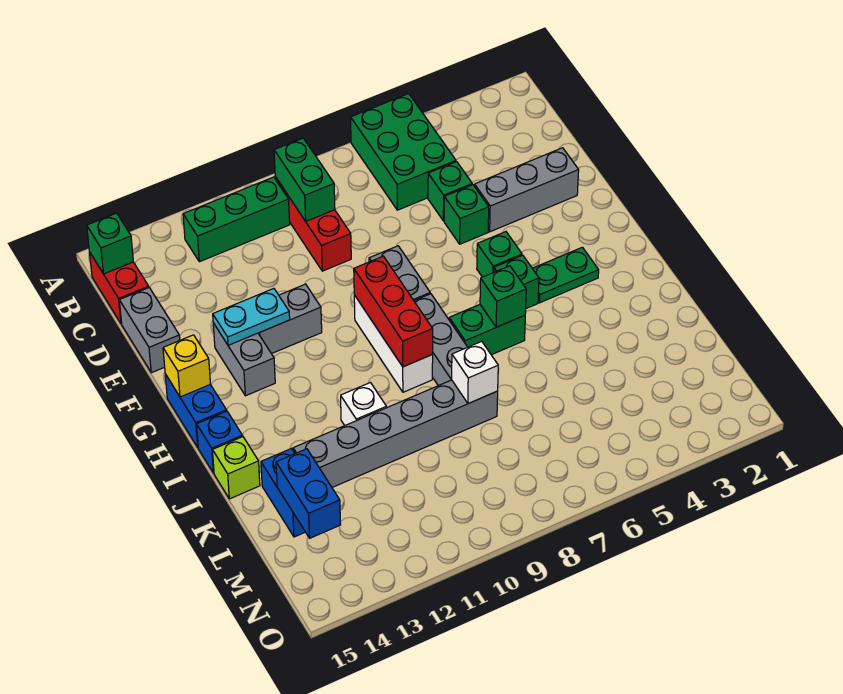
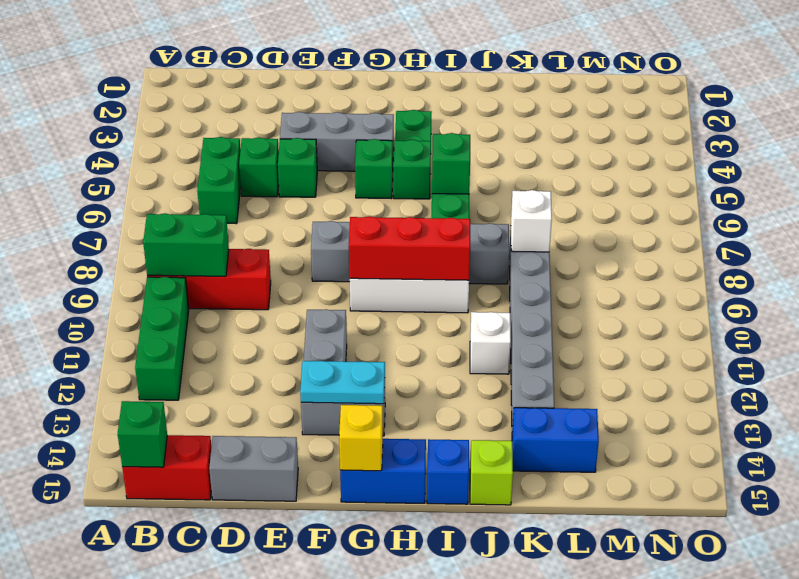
green brick A5:C6 level 1 -> green brick C5:C6 level 1
grey brick E2:E4 level 1 -> grey brick E4:G4 level 1
cyan plate F12:F13 level 2 -> cyan plate F13:G13 level 2
blue brick L14:M14 level 2 -> none

